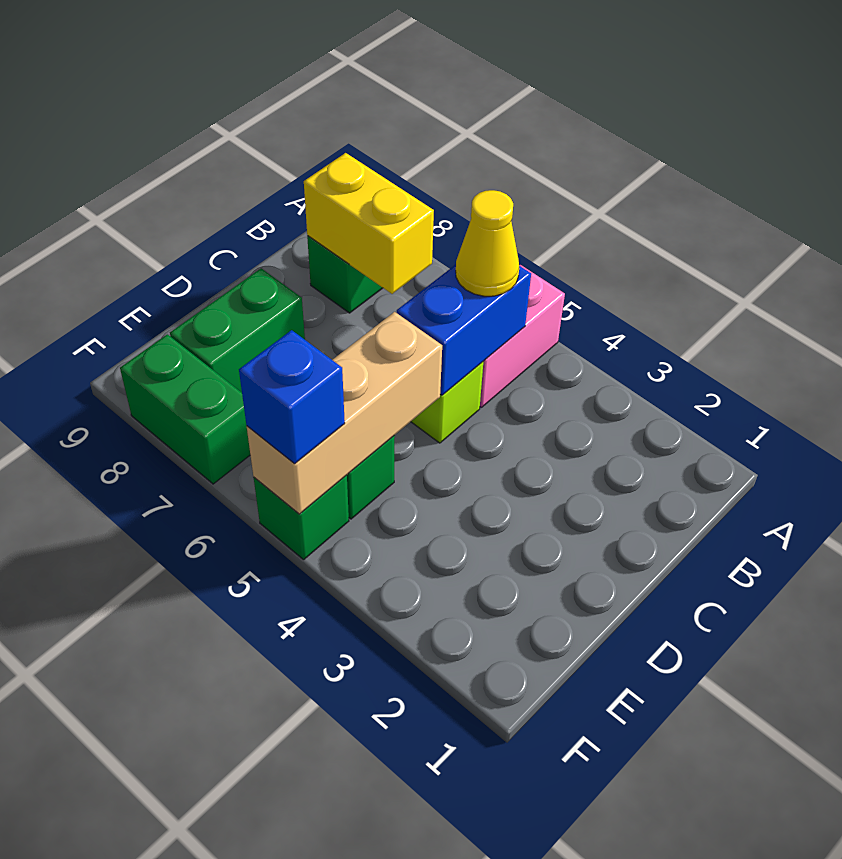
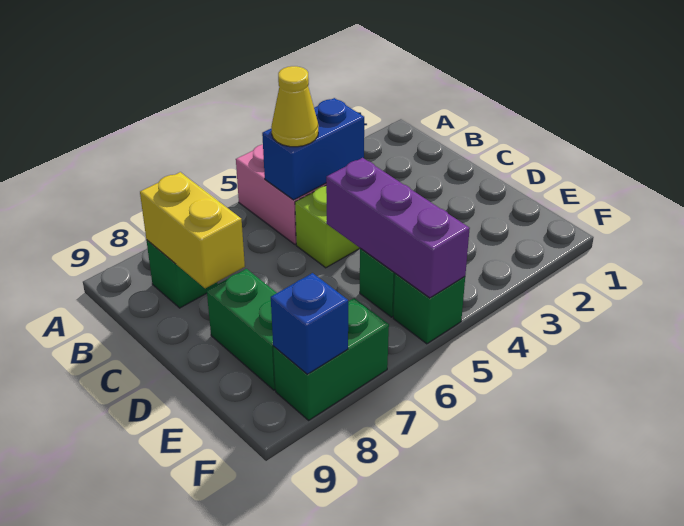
blue brick B5:C5 level 2 -> blue brick B4:B5 level 2
yellow brick B7:B8 level 2 -> yellow brick B8:C8 level 2
tan brick D5:F5 level 2 -> purple brick D5:F5 level 2
blue brick F5 level 3 -> blue brick F8 level 2

